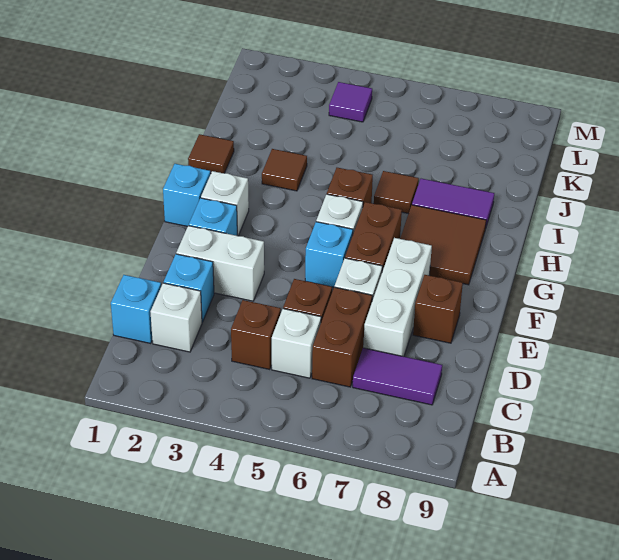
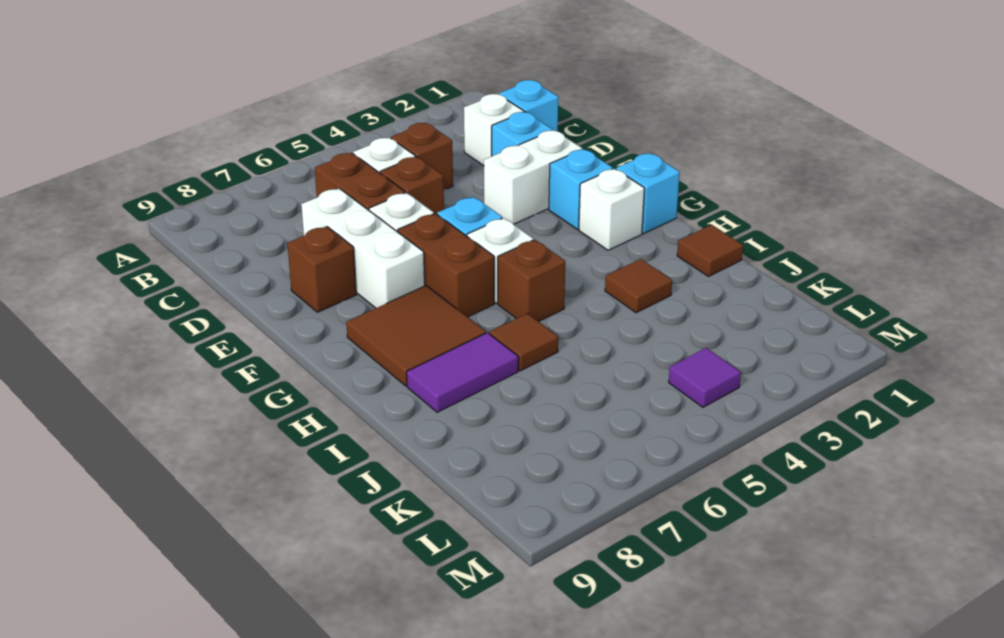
purple tile C7:C8 level 1 -> none

